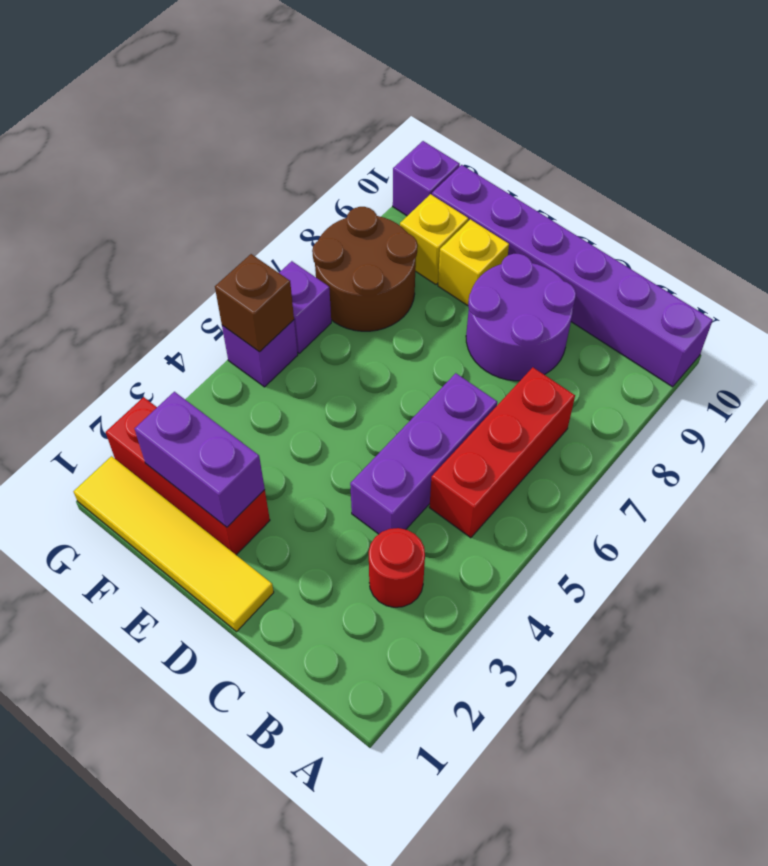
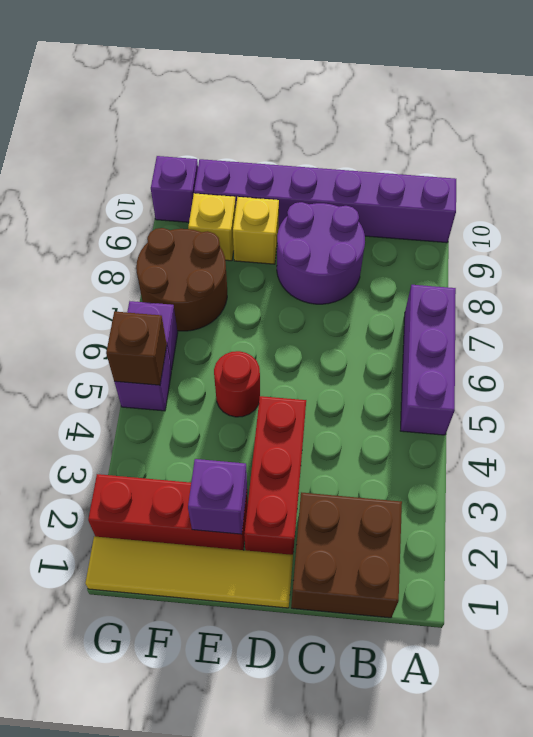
none -> brown brick B1:C2 level 1
red round brick B3 level 1 -> red round brick E5 level 1
red brick B5:B7 level 1 -> red brick D2:D4 level 1
purple brick C4:C6 level 1 -> purple brick A5:A7 level 1
purple brick E2:F2 level 2 -> purple brick E2 level 2

